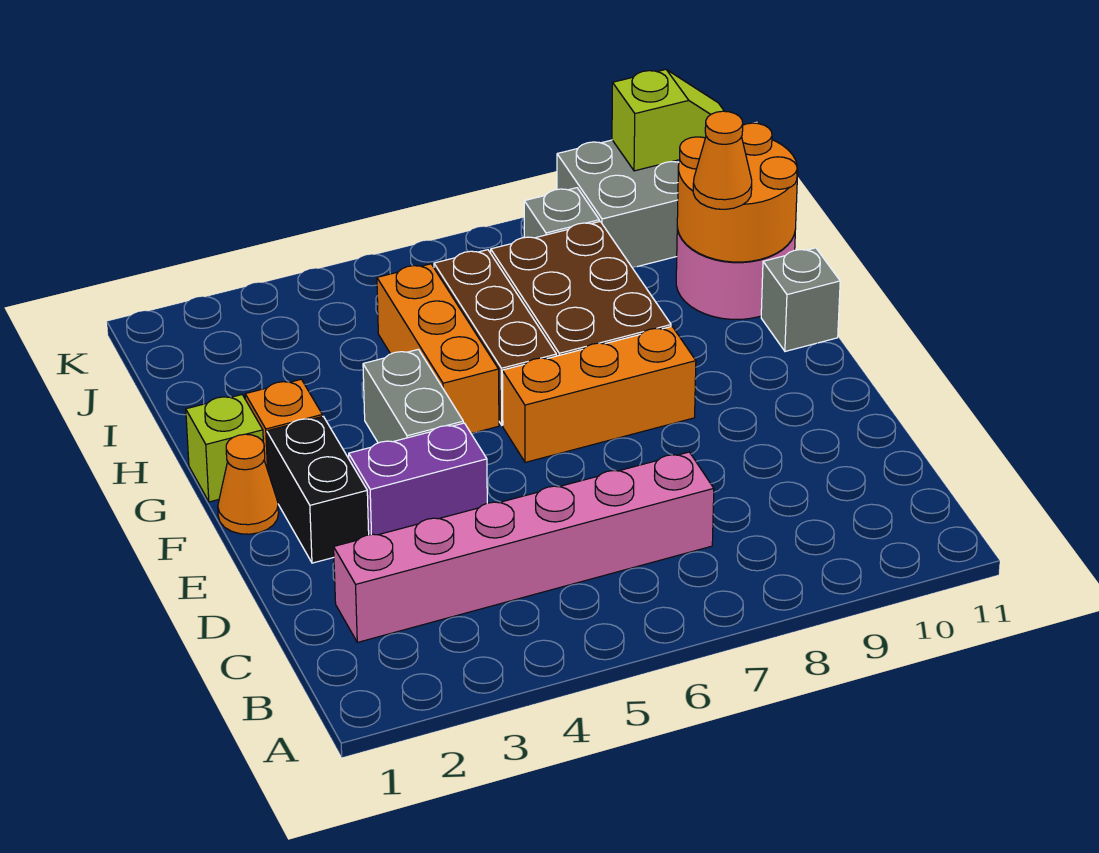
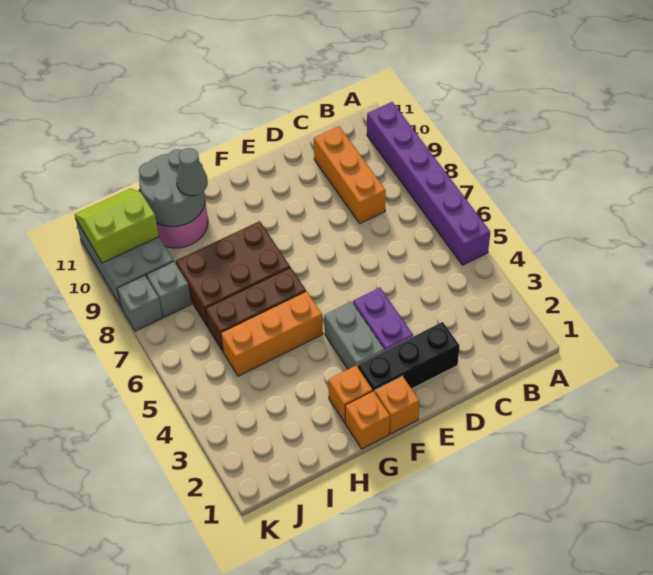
none -> purple brick A5:A10 level 1
pink brick C2:C7 level 1 -> none
black brick E2:F2 level 1 -> black brick D2:F2 level 1
orange cone F1 level 1 -> orange brick F1 level 1
grey brick F4:G4 level 1 -> grey brick F3:F4 level 1
orange brick F6:F8 level 1 -> orange brick C8:C10 level 1
lime brick G1 level 1 -> orange brick G1 level 1
grey brick G11 level 1 -> grey brick K8 level 1
orange round brick H10:I11 level 2 -> grey round brick H10:I11 level 2
orange cone H10 level 3 -> grey cone H10 level 3
lime slope K10:K11 level 2 top 10 -> lime slope J10:K11 level 2 top 10

